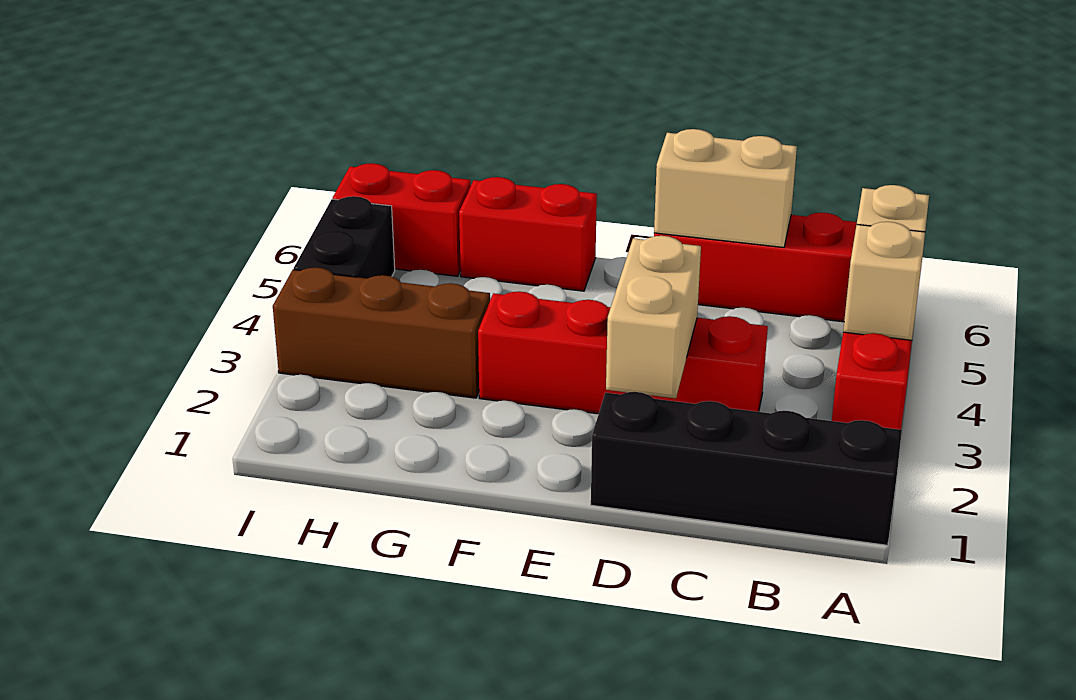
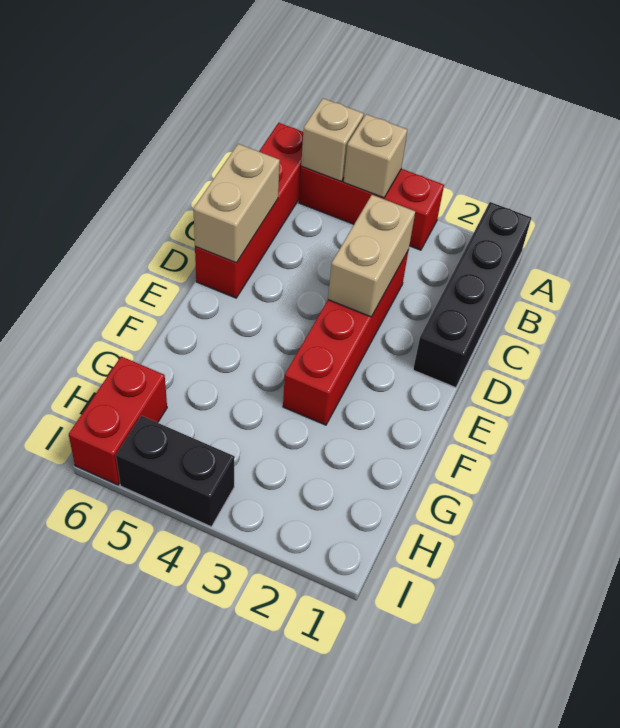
tan brick D2:D3 level 2 -> tan brick C3:D3 level 2
red brick F6:G6 level 1 -> none
brown brick G3:I3 level 1 -> none

